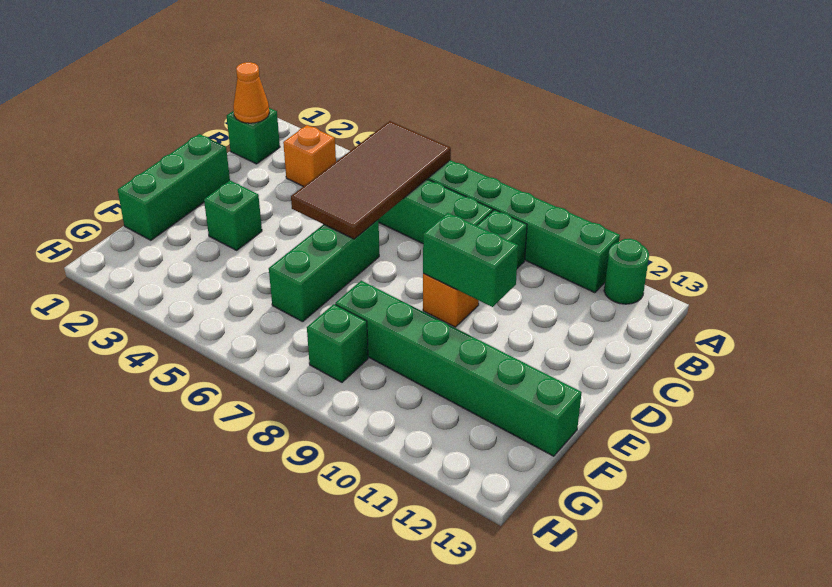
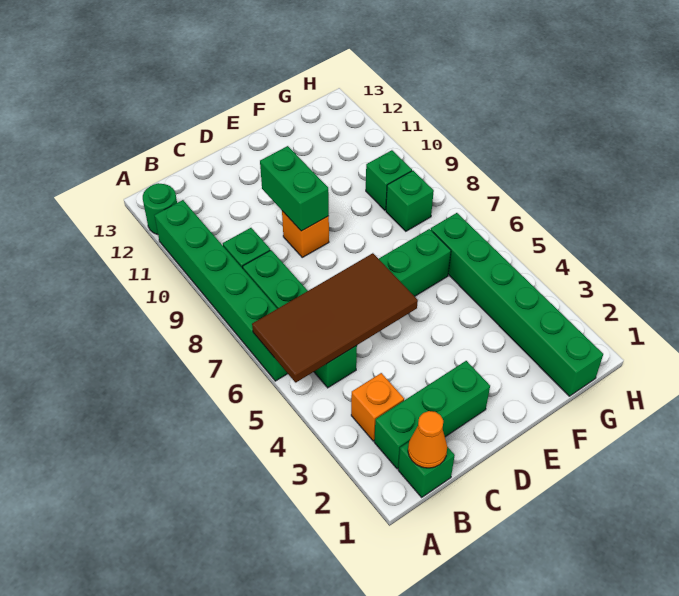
green brick D1:F1 level 1 -> green brick B2:D2 level 1
green brick E3 level 1 -> green brick G9 level 1
green brick F8:F13 level 1 -> green brick G1:G6 level 1

